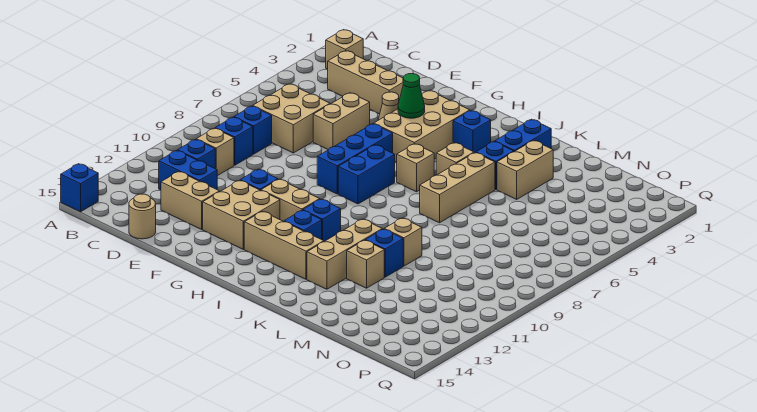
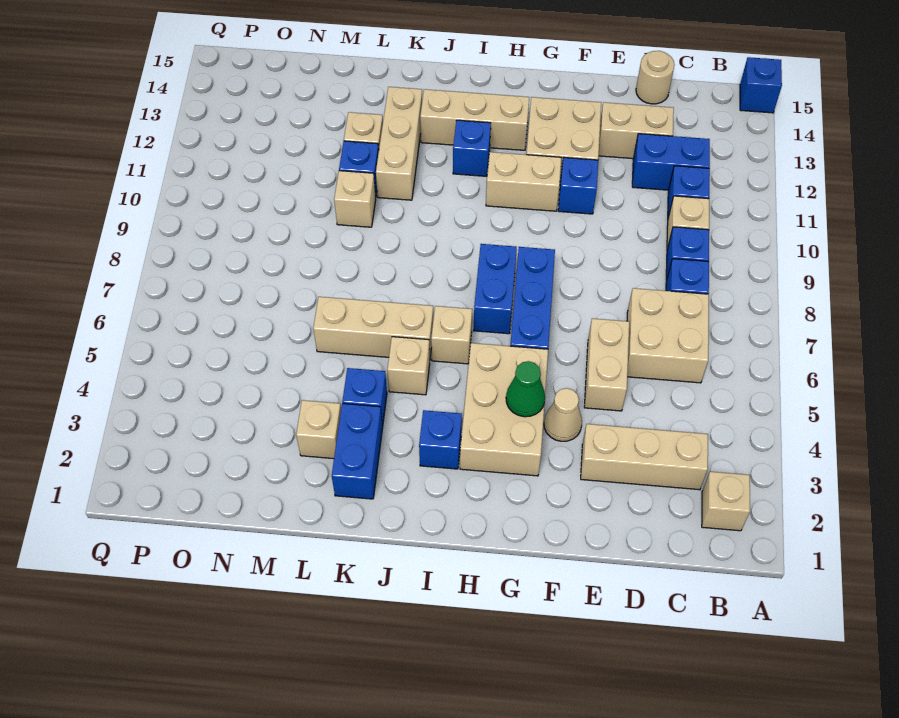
blue brick I11 level 1 -> none
tan brick K5:K7 level 1 -> tan brick J6:L6 level 1
tan brick L3:L4 level 1 -> tan brick L3 level 1

